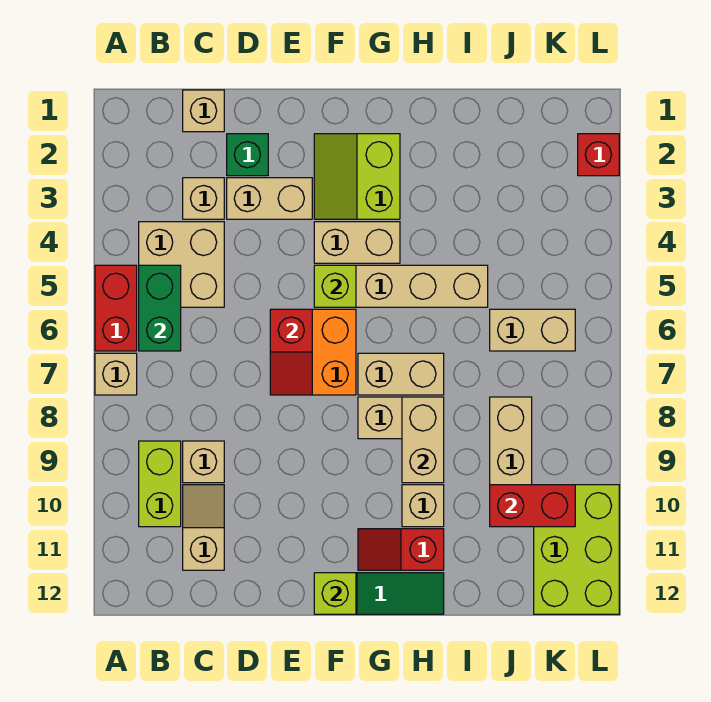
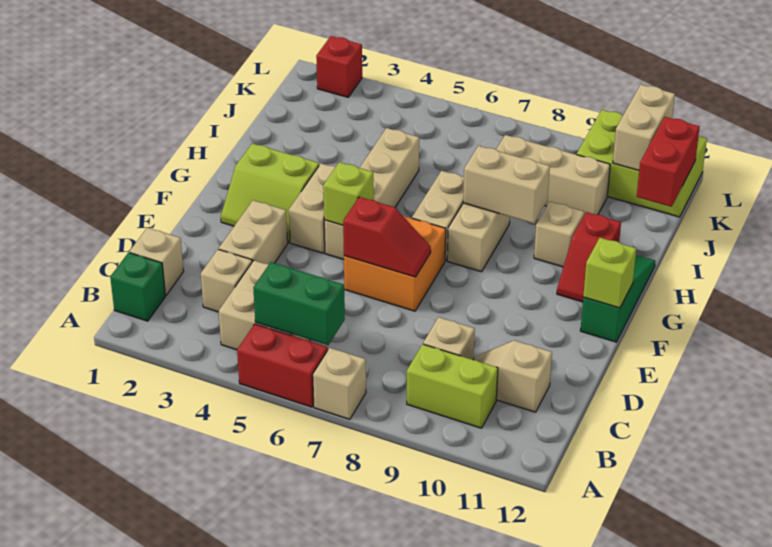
green brick D2 level 1 -> green brick B1 level 1
tan brick J6:K6 level 1 -> tan brick K11:L11 level 2
red brick J10:K10 level 2 -> red brick J12:K12 level 2

